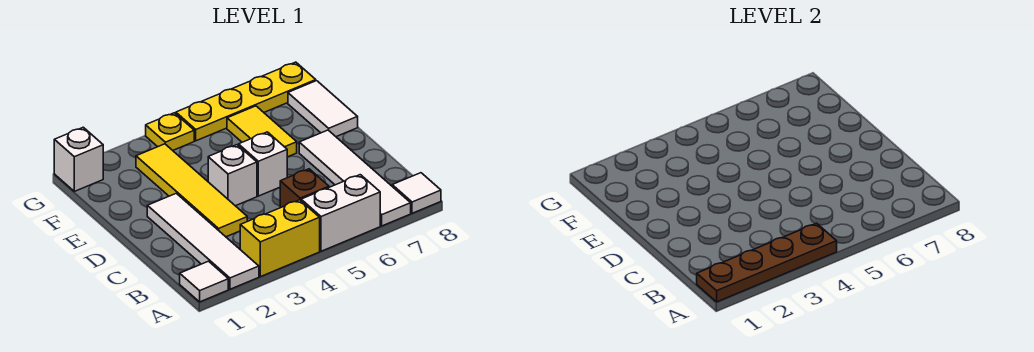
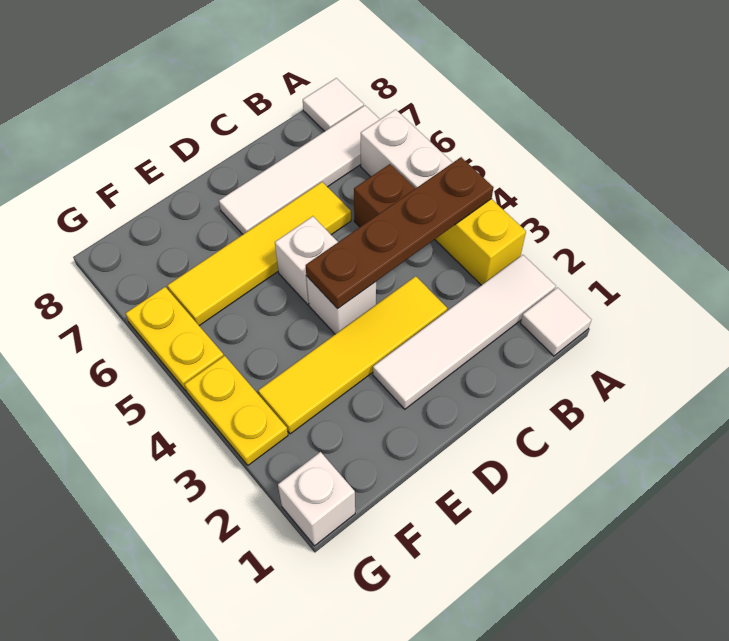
brown plate A1:A4 level 2 -> brown plate A4:D4 level 2
yellow tile E6:F6 level 1 -> yellow tile C6:F6 level 1
white tile E8:F8 level 1 -> none
yellow plate G4 level 1 -> yellow plate G3:G4 level 1
yellow plate G5:G8 level 1 -> yellow plate G5:G6 level 1

